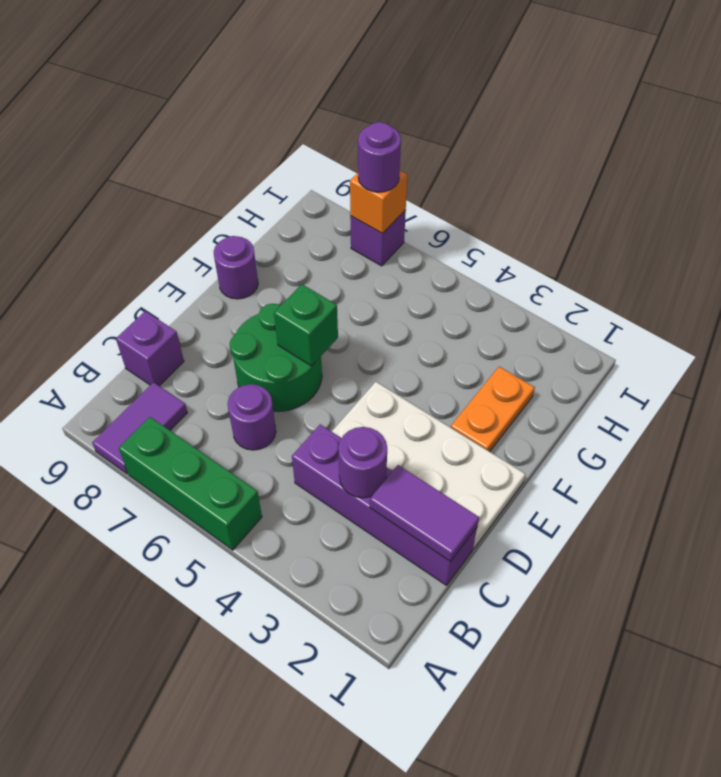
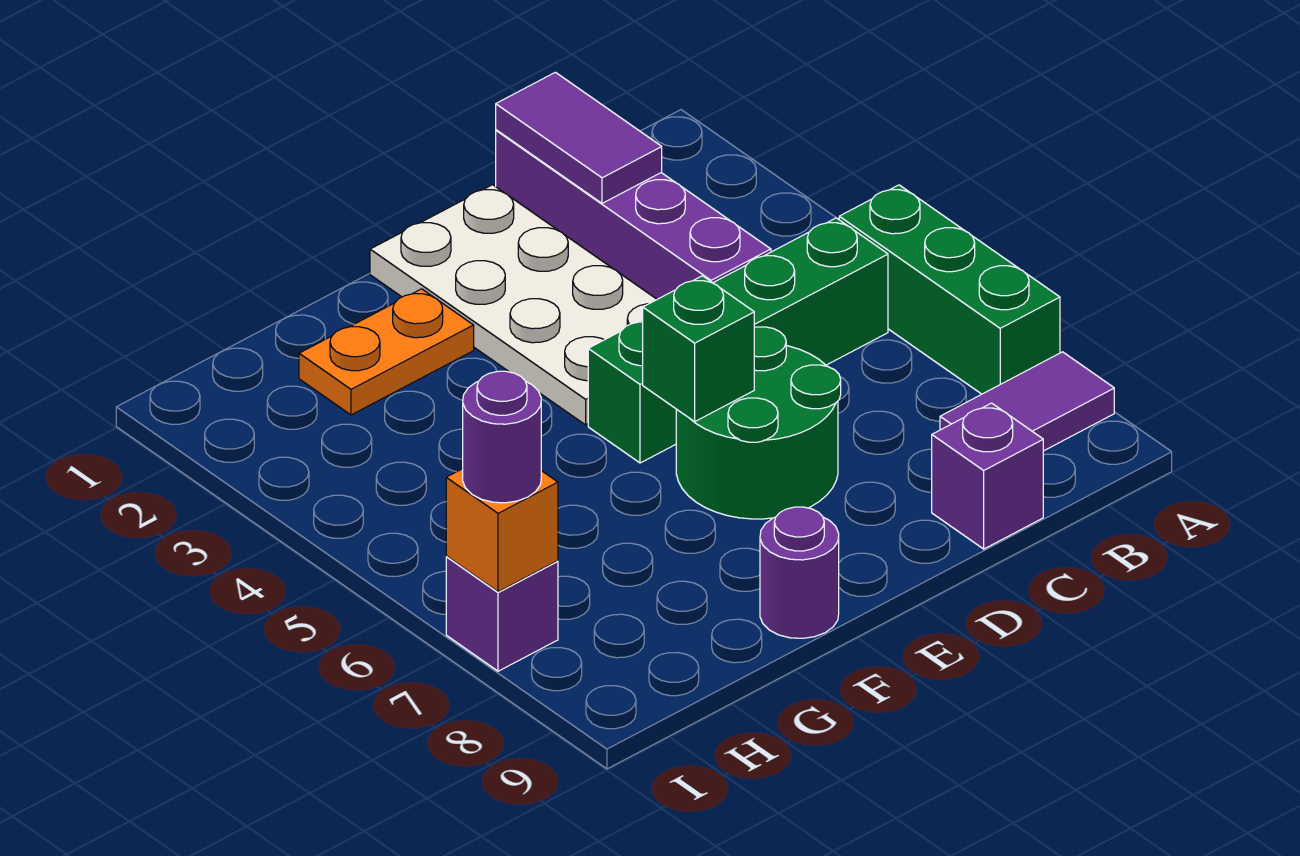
none -> green brick B5:E5 level 1
purple round brick C3 level 2 -> none
purple round brick C6 level 1 -> none

